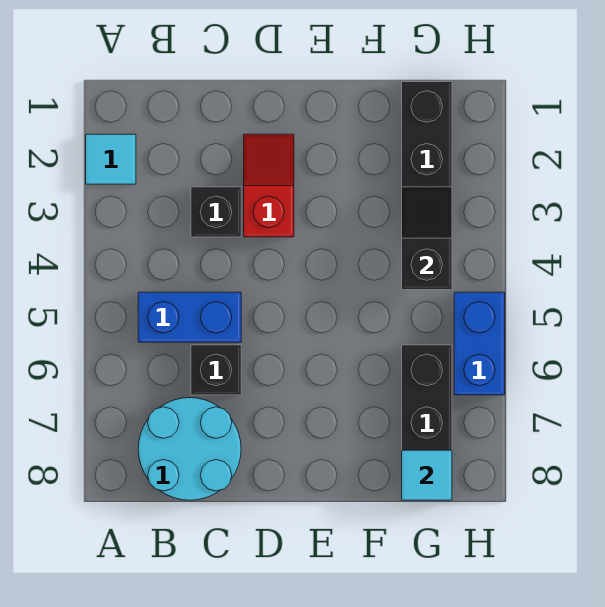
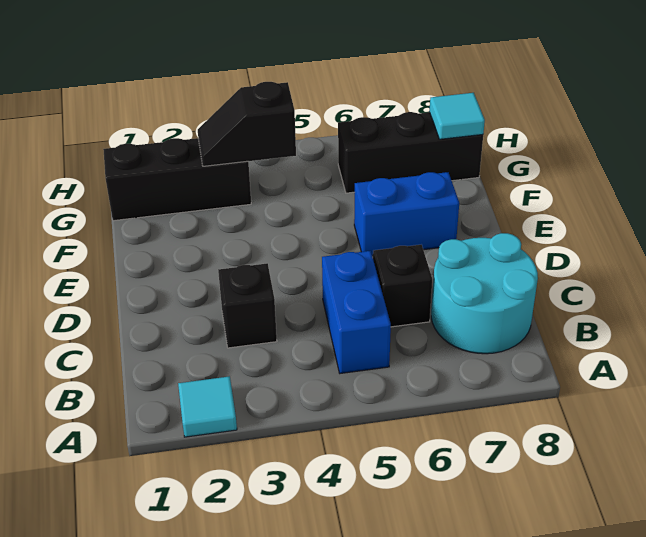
red slope D2:D3 level 1 top 3 -> none
blue brick H5:H6 level 1 -> blue brick E6:E7 level 1

